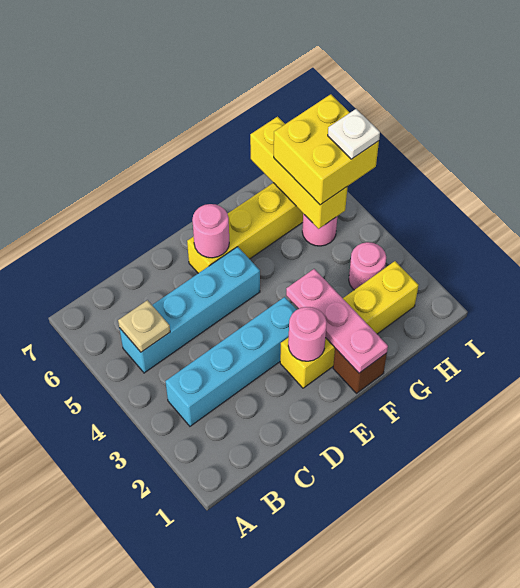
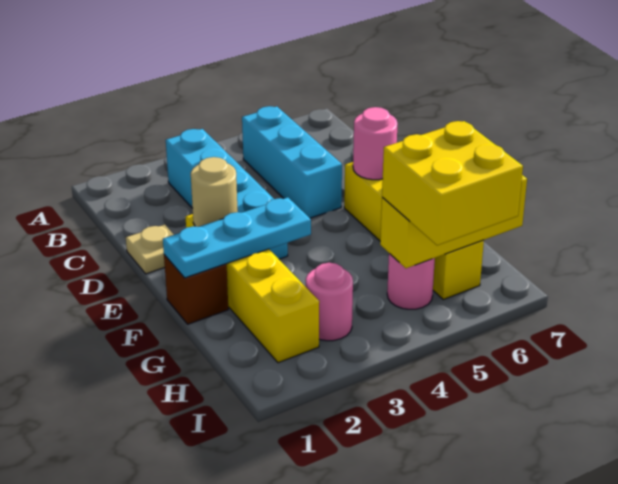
cyan brick B5:E5 level 1 -> cyan brick B5:D5 level 1
tan plate B5 level 2 -> tan plate D1 level 1
pink round brick E2 level 2 -> tan round brick E2 level 2
pink plate F1:F3 level 2 -> cyan plate F1:F3 level 2
white plate I5 level 4 -> none

